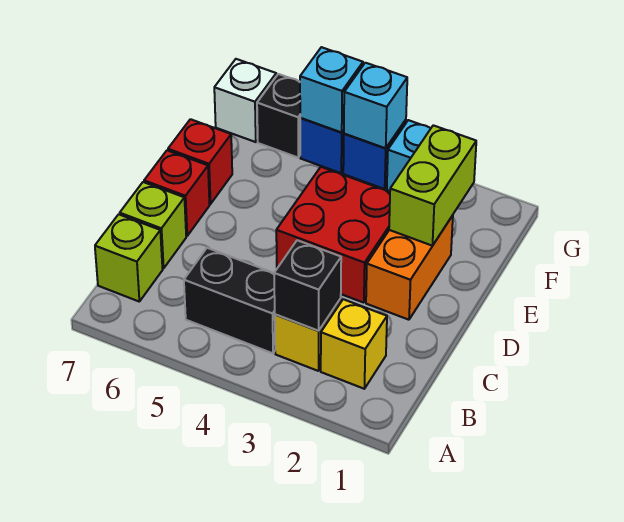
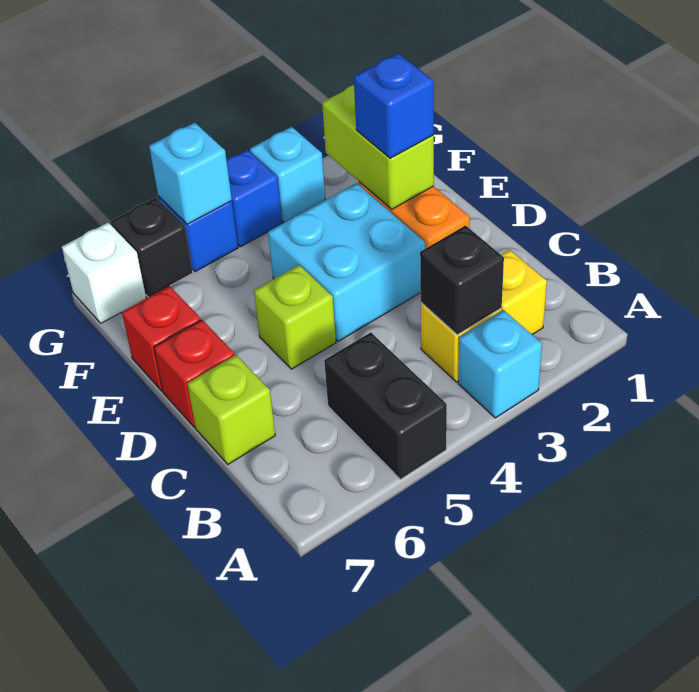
black brick B4:B5 level 1 -> black brick A5:B5 level 1
lime brick B7 level 1 -> lime brick D5 level 1
red brick D3:E4 level 1 -> cyan brick D3:E4 level 1
none -> blue brick E2 level 3
cyan brick G4 level 2 -> cyan brick A3 level 1

